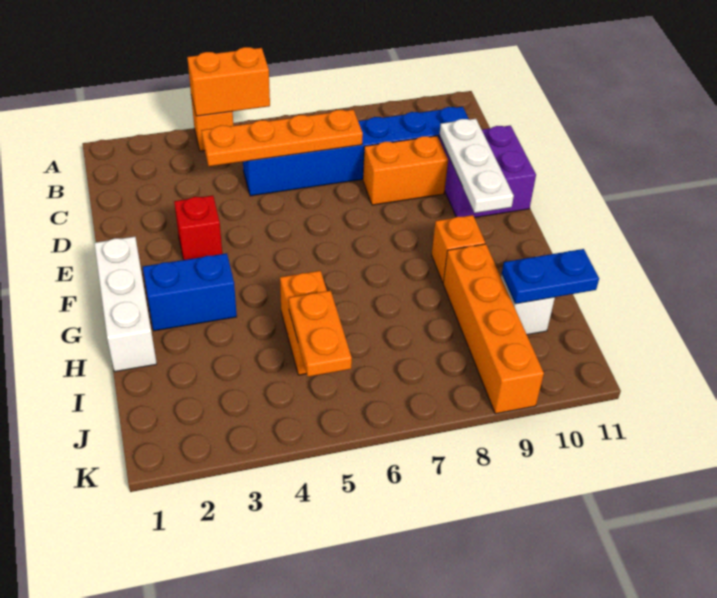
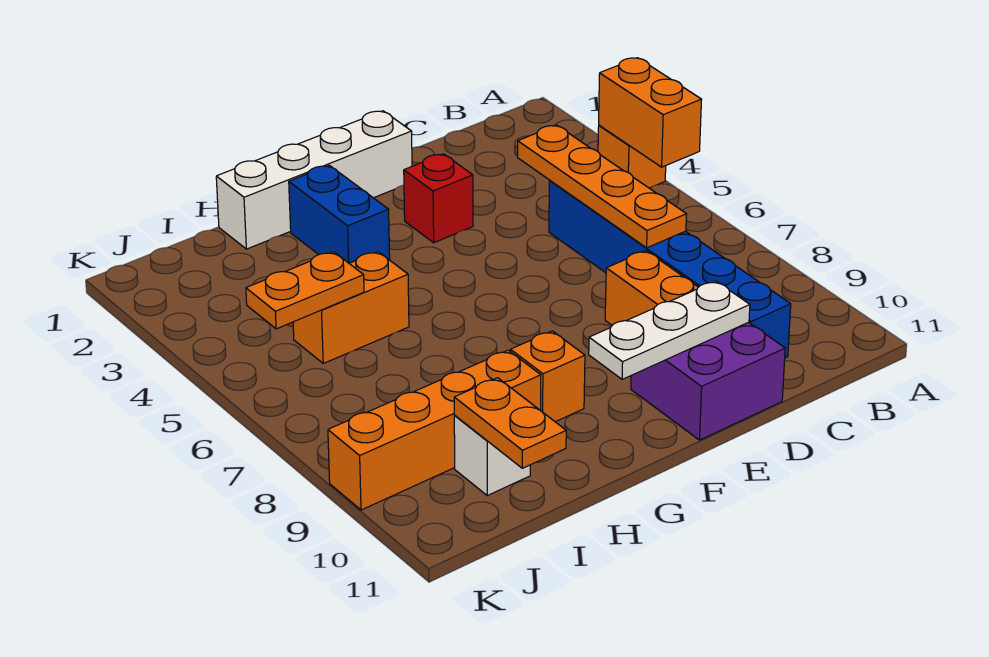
white brick F1:H1 level 1 -> white brick E1:H1 level 1
blue plate I10:I11 level 2 -> orange plate I10:I11 level 2

